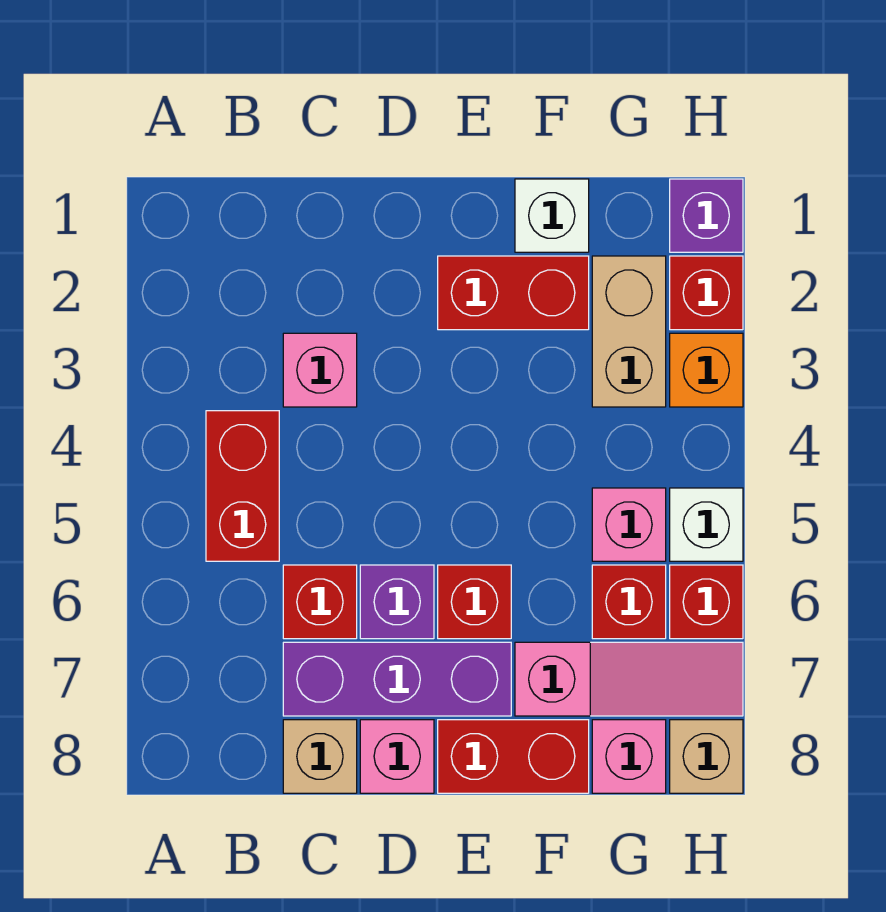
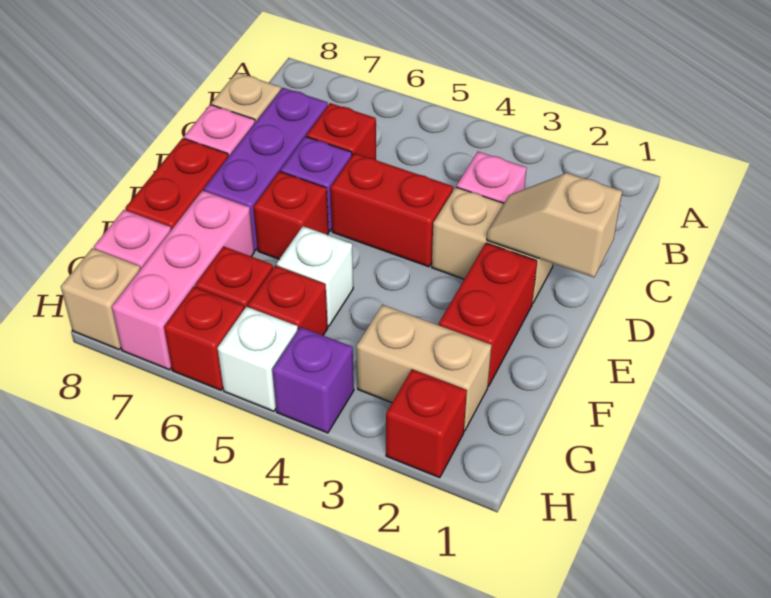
red brick B4:B5 level 1 -> red brick D4:D5 level 1
none -> tan slope D1:D2 level 2 top 1
none -> tan brick D2:D3 level 1
white brick F1 level 1 -> white brick F5 level 1
pink slope F7:H7 level 1 top F -> pink brick F7:H7 level 1
pink brick G5 level 1 -> red brick G5 level 1
purple brick H1 level 1 -> purple brick H4 level 1
orange brick H3 level 1 -> none

